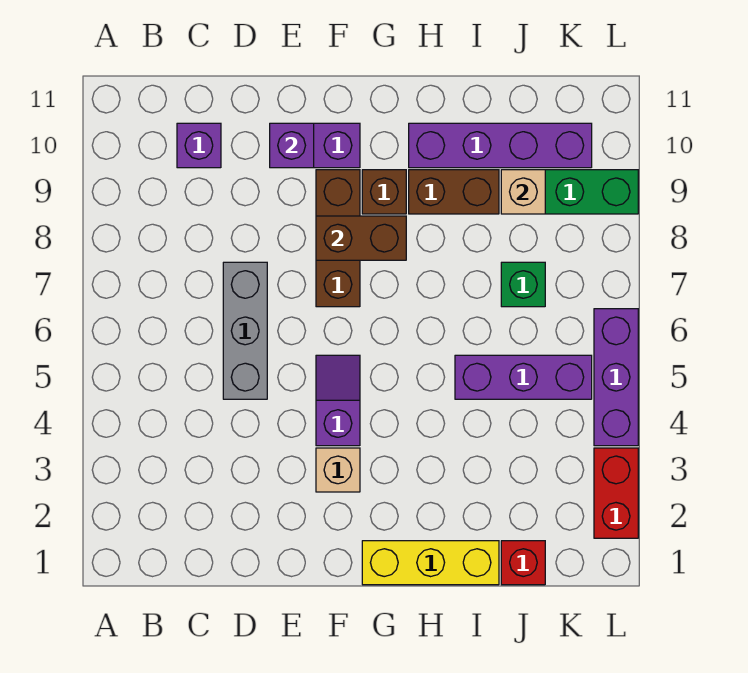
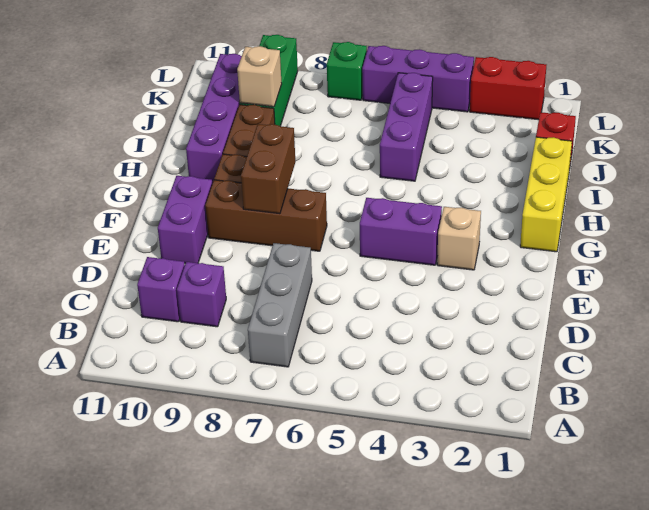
grey brick D5:D7 level 1 -> grey brick B7:D7 level 1
purple brick E10 level 2 -> purple brick C9 level 1
purple slope F4:F5 level 1 top 4 -> purple brick F4:F5 level 1
green brick J7 level 1 -> green brick L7 level 1

